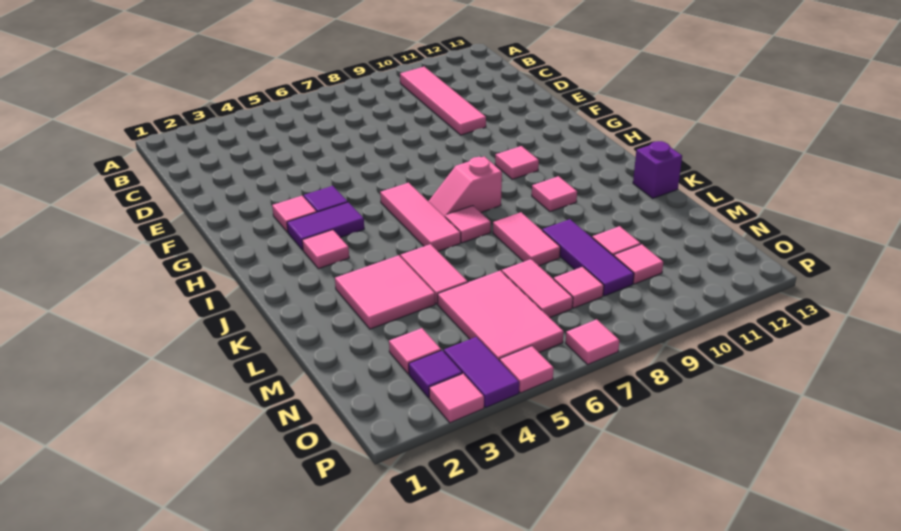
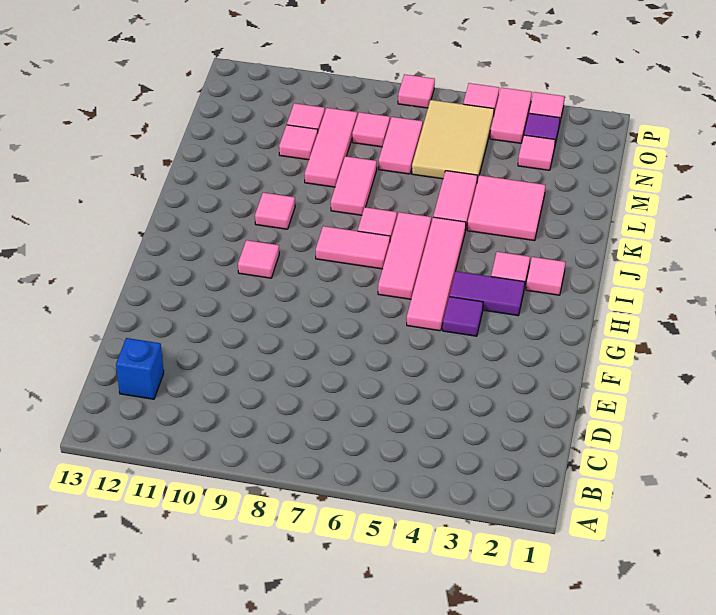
pink tile B10:E10 level 1 -> pink tile G5:J5 level 1
none -> blue brick C12 level 1
pink tile G3 level 1 -> pink tile I2 level 1
pink slope I7:I8 level 1 top 8 -> pink tile I7:I8 level 1
purple brick K13 level 1 -> none
purple tile L9:N9 level 1 -> pink tile L9:N9 level 1
pink tile M5:O6 level 1 -> tan tile M5:O6 level 1
purple tile O4:P4 level 1 -> pink tile O4:P4 level 1

